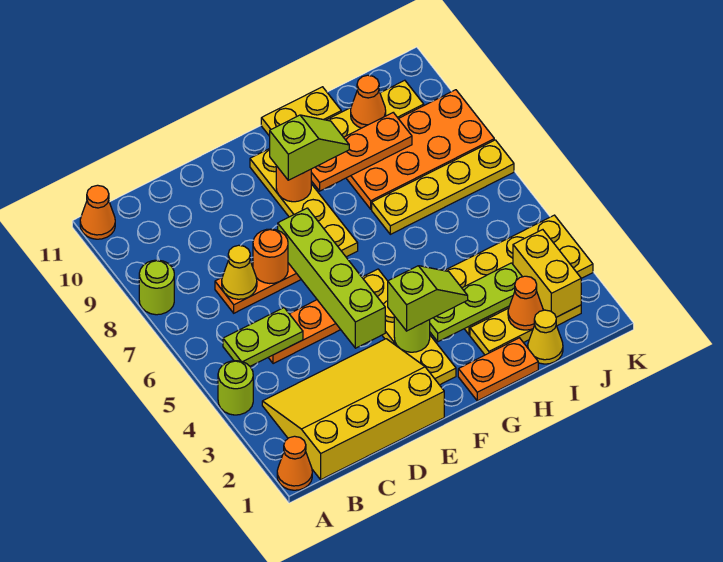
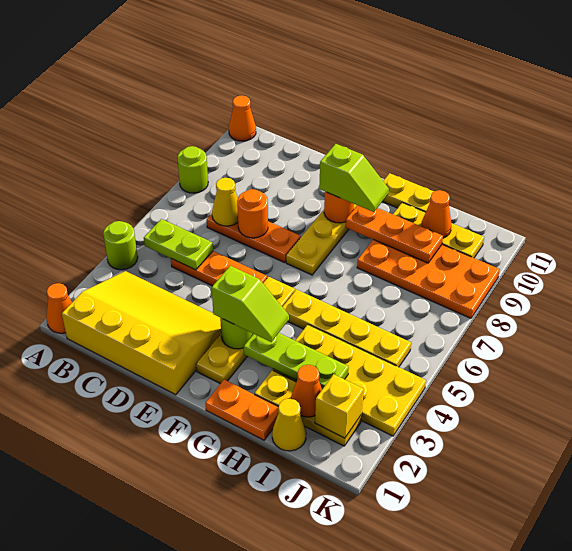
lime brick E4:E7 level 2 -> none
yellow plate H7:K7 level 1 -> yellow plate G5:J5 level 1
yellow brick J2:J3 level 2 -> yellow brick J2 level 2

